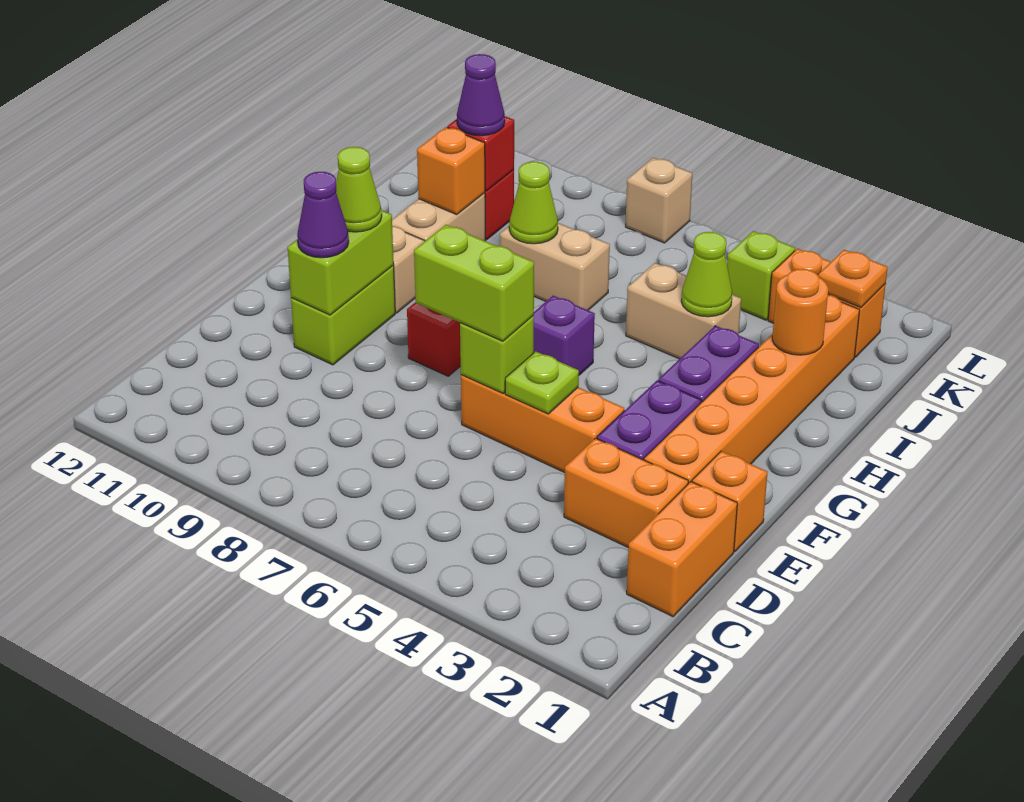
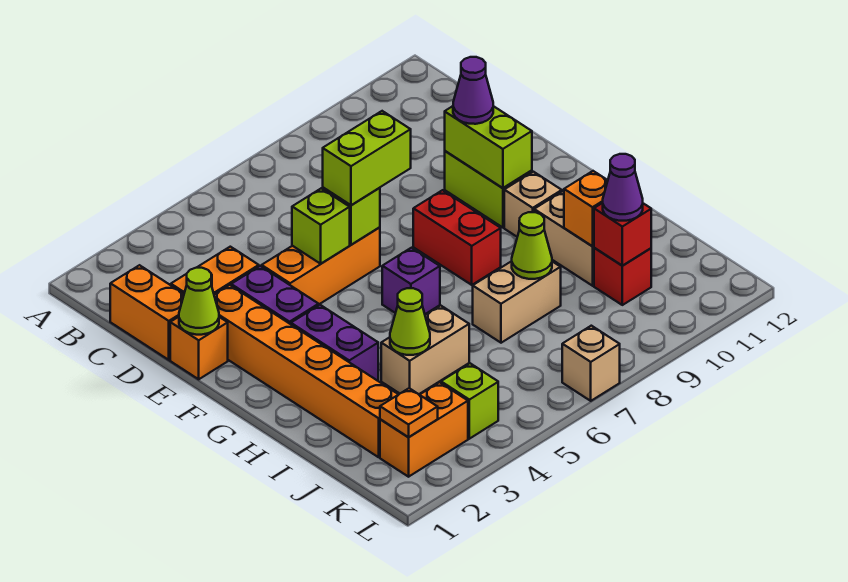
lime plate E5 level 2 -> lime brick E5 level 2
lime cone F10 level 3 -> lime cone E1 level 2
orange round brick I2 level 2 -> none

